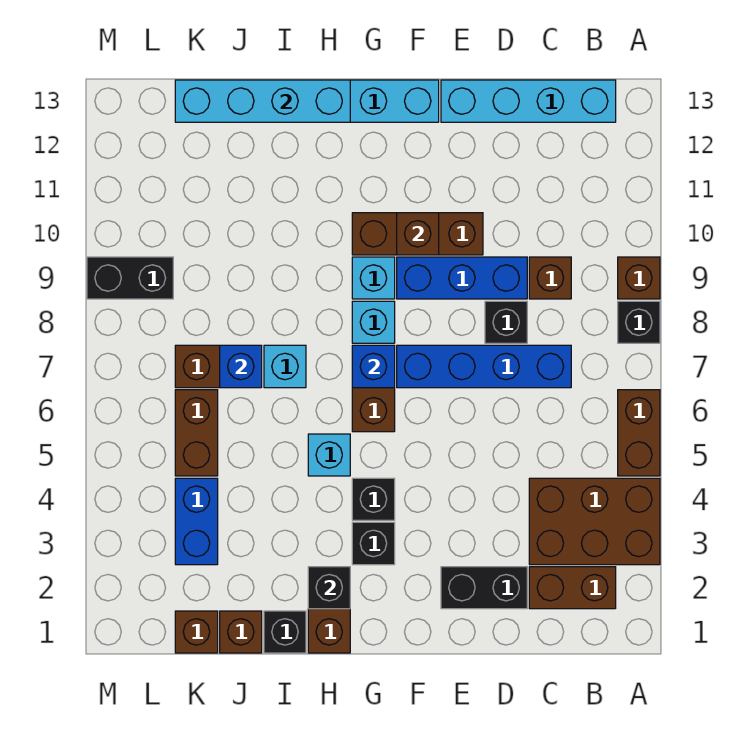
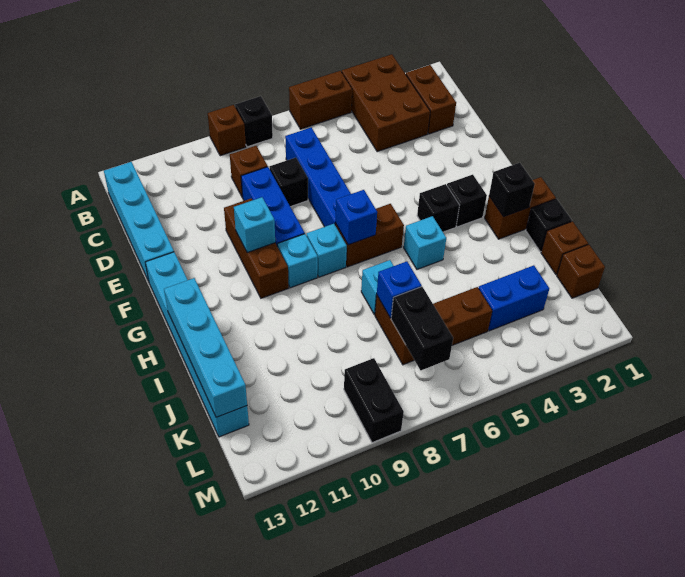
black brick D2:E2 level 1 -> black brick K7:L7 level 2
brown brick F10 level 2 -> cyan brick F10 level 2

